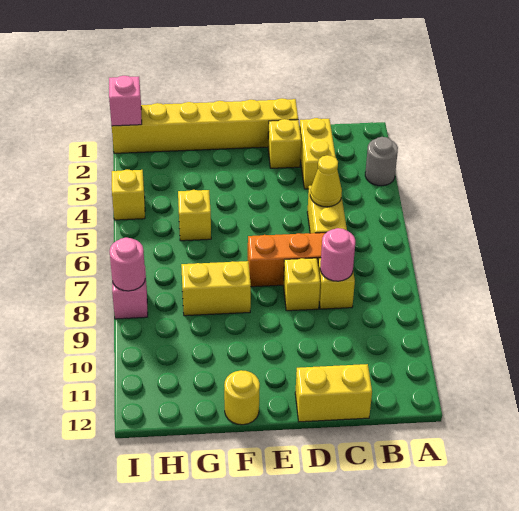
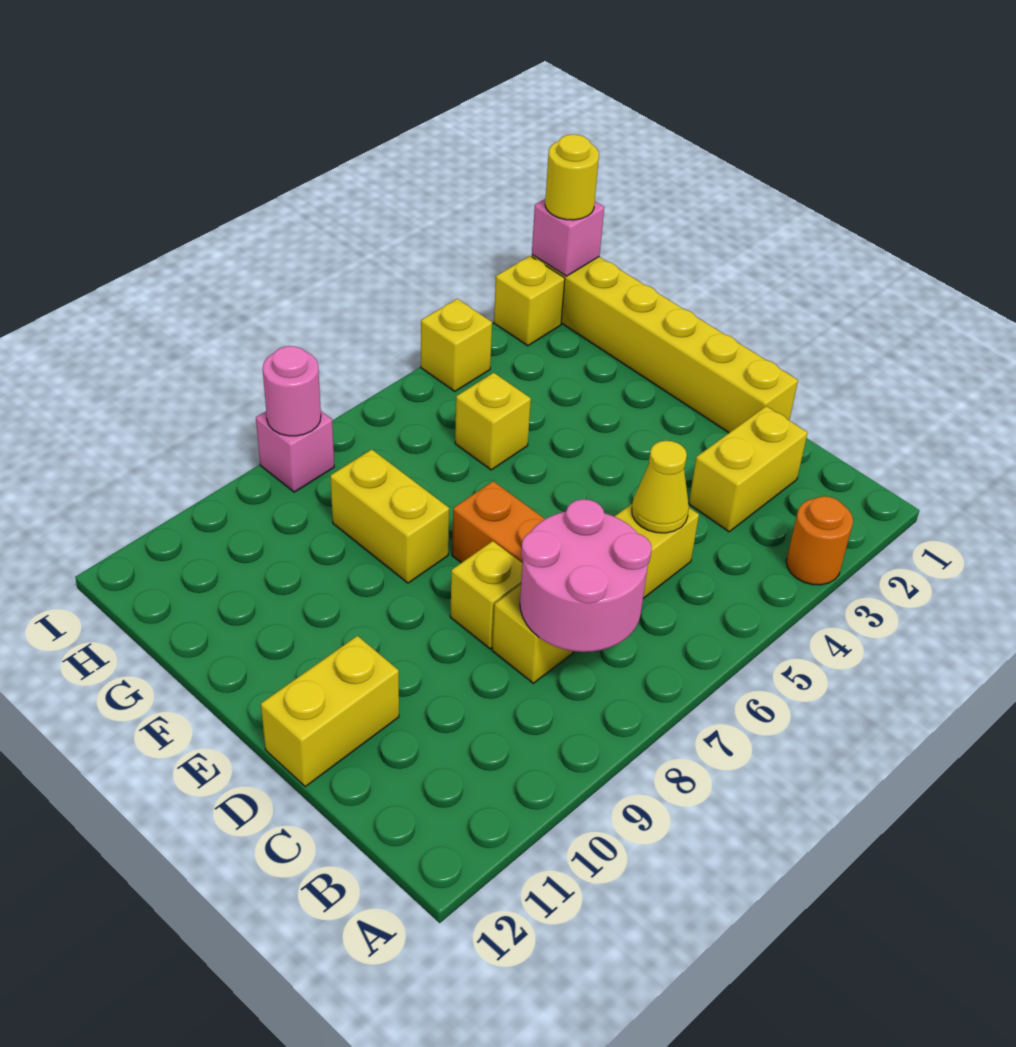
grey round brick A3 level 1 -> orange round brick A3 level 1
pink round brick C8 level 2 -> pink round brick B7:C8 level 2
yellow brick C12:D12 level 1 -> yellow brick D11:D12 level 1
yellow brick D2 level 1 -> yellow brick I2 level 1
yellow round brick F12 level 1 -> yellow round brick I1 level 3

